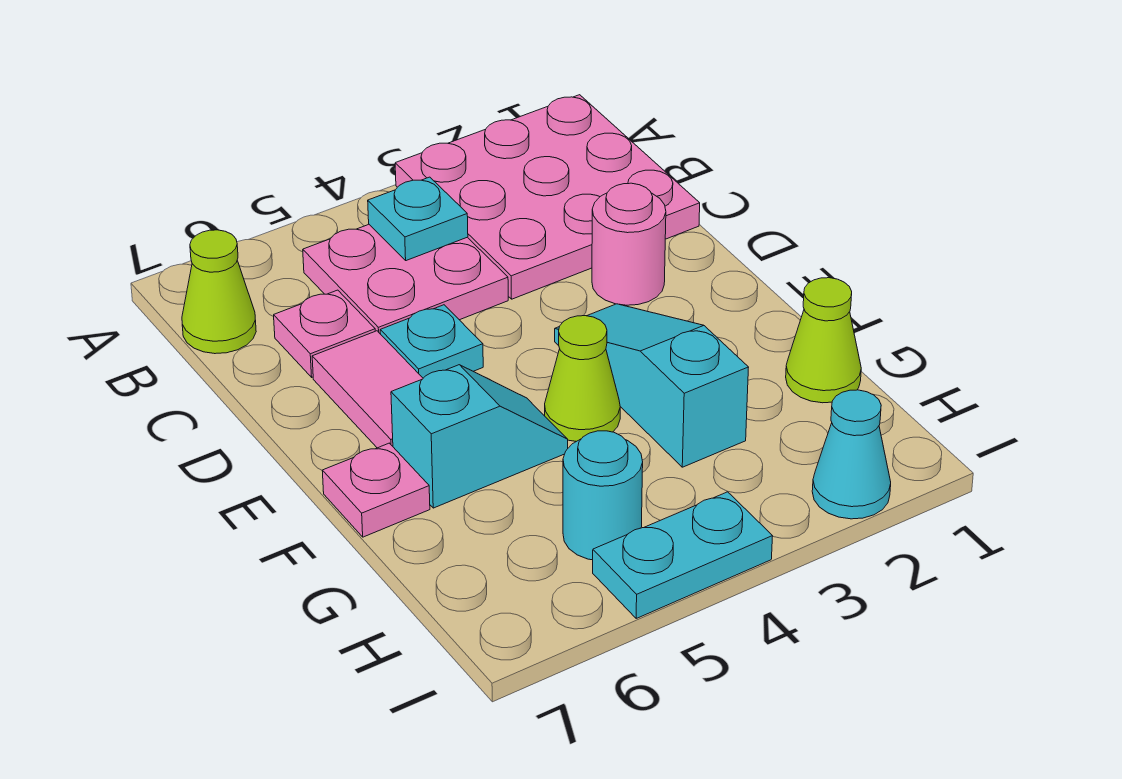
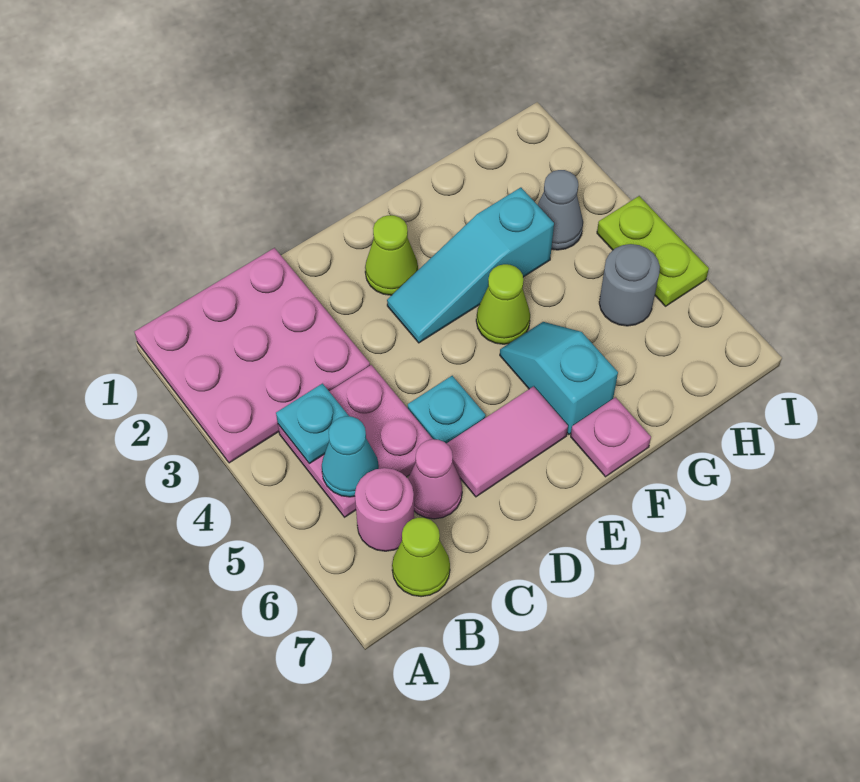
pink plate C6 level 1 -> pink cone C6 level 1
pink round brick D2 level 1 -> pink round brick B6 level 1
lime cone G1 level 1 -> lime cone E2 level 1
none -> grey cone H3 level 1
cyan round brick H5 level 1 -> grey round brick H5 level 1
cyan cone I2 level 1 -> cyan cone B5 level 2
cyan plate I4:I5 level 1 -> lime plate I4:I5 level 1

